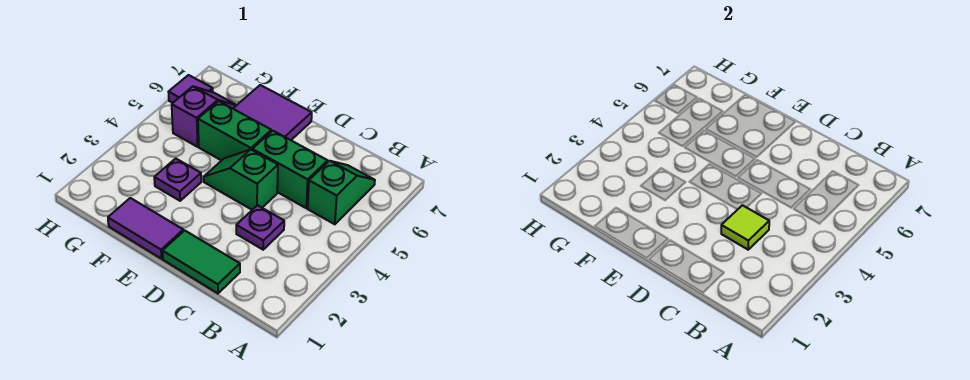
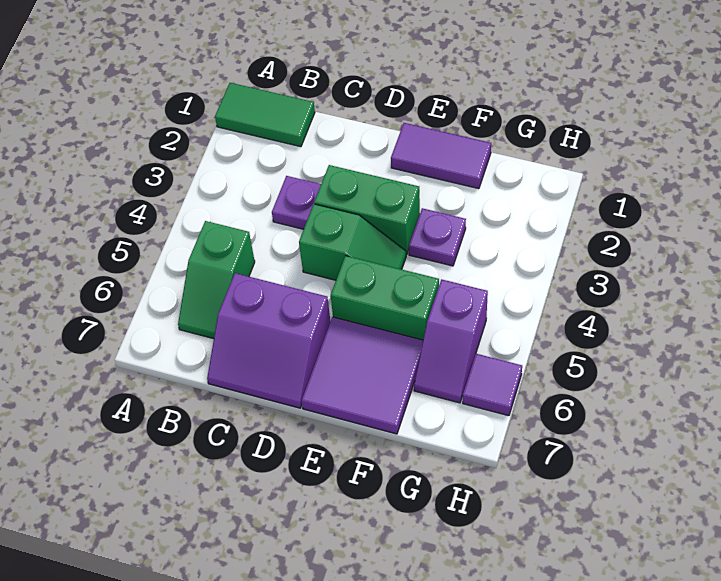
green tile C1:D1 level 1 -> green tile A1:B1 level 1
lime tile C3 level 2 -> none
green brick C5:D5 level 1 -> green brick D3:E3 level 1
none -> purple slope C6:D7 level 1 top 6

